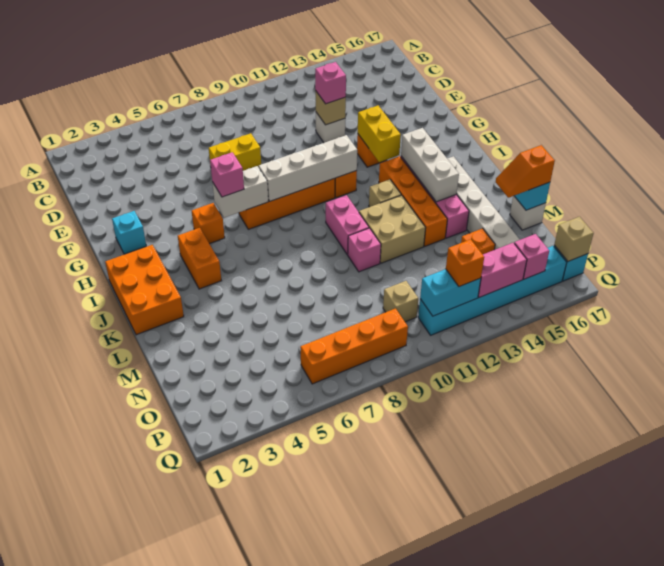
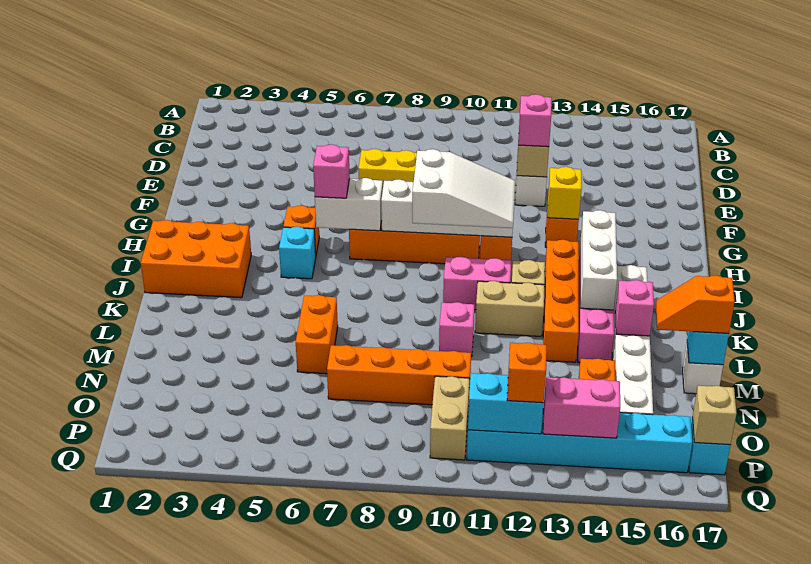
cyan brick G2 level 1 -> cyan brick I5 level 1
yellow brick G13:H13 level 2 -> yellow brick G13 level 2
none -> white slope H9:I11 level 3 top 9
orange brick I1:K2 level 1 -> orange brick I1:J3 level 1
orange brick I4:J4 level 1 -> orange brick L6:M6 level 1
pink brick J10:K10 level 1 -> pink brick J10:J11 level 1
tan brick K11:L12 level 1 -> tan brick K11:K12 level 1
tan brick O10 level 1 -> tan brick O10:P10 level 1
orange brick P6:P9 level 1 -> orange brick N7:N10 level 1
pink brick P15 level 2 -> pink brick L15 level 2

